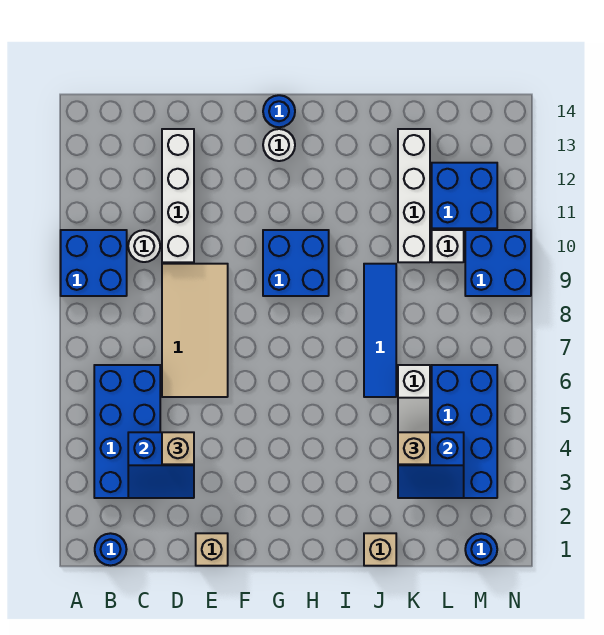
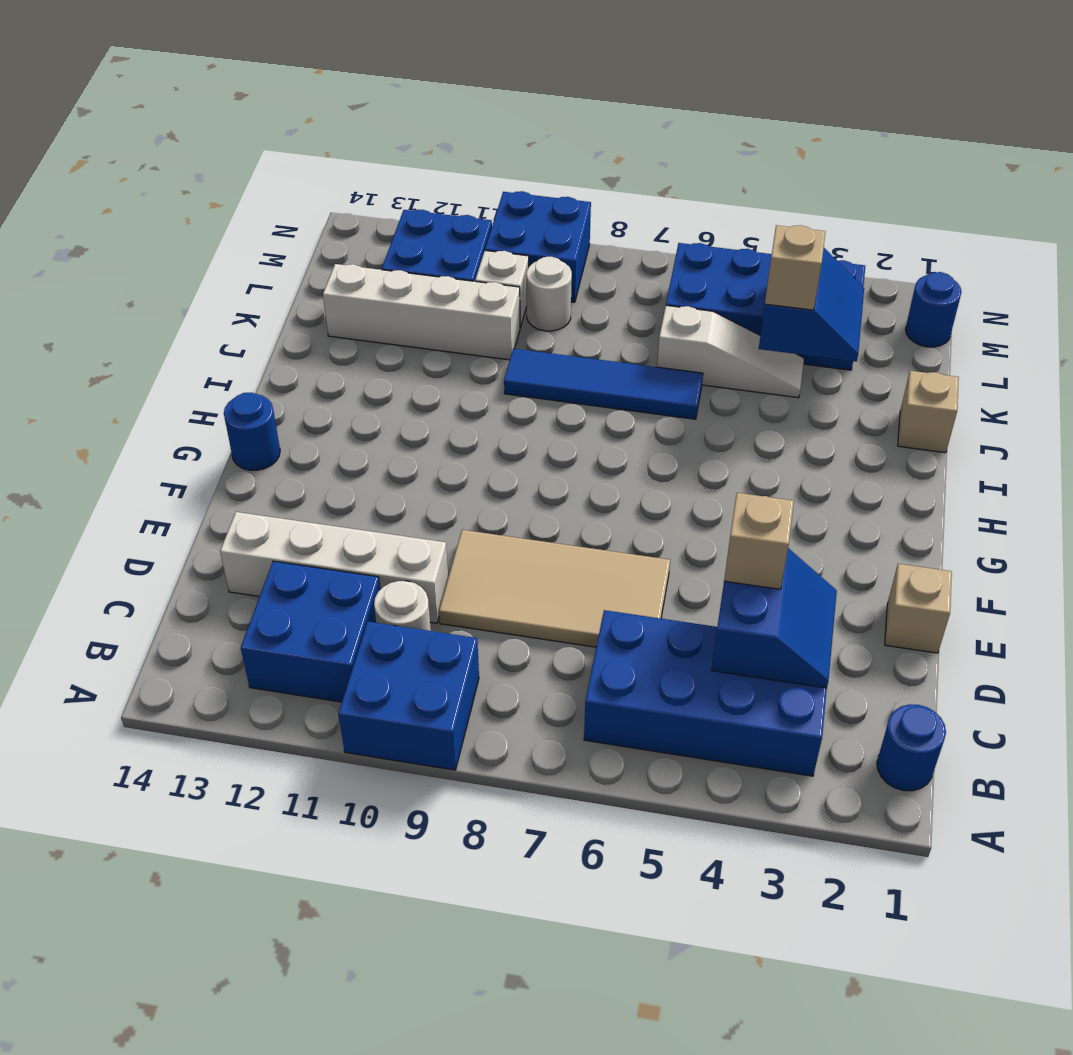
blue brick G9:H10 level 1 -> blue brick B11:C12 level 1
white round brick G13 level 1 -> white round brick L9 level 1

